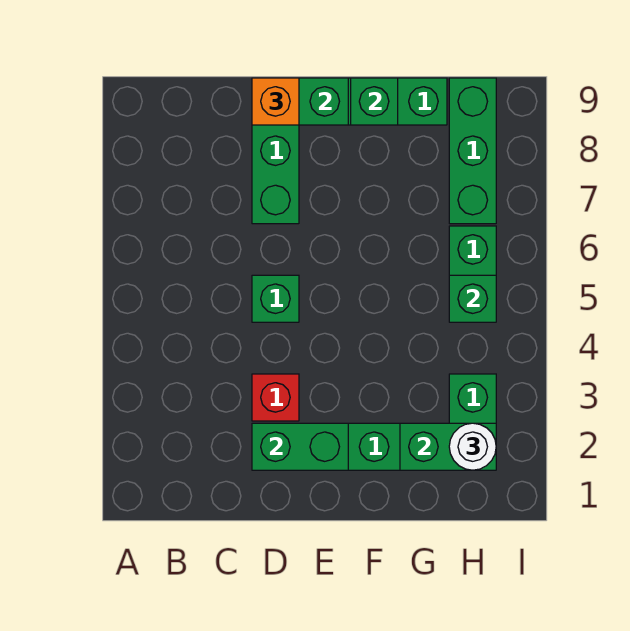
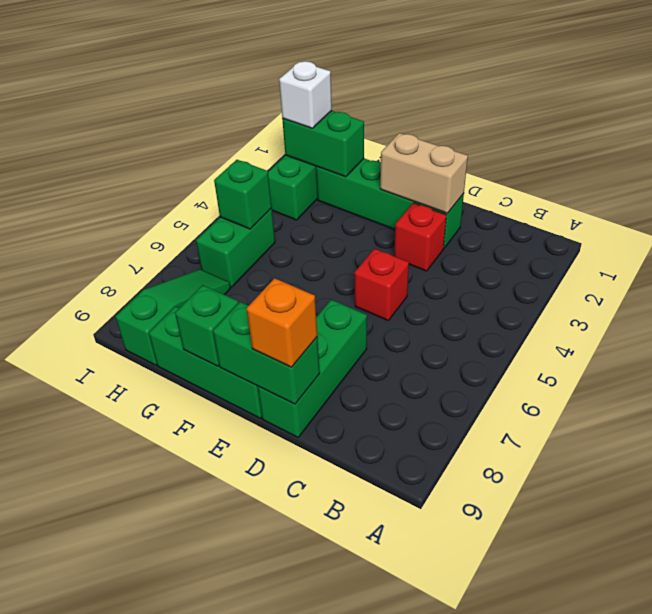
green brick D2:E2 level 2 -> tan brick D2:E2 level 2
green brick D5 level 1 -> red brick D5 level 1
white round brick H2 level 3 -> white brick H2 level 3
green brick H7:H9 level 1 -> green slope H7:H9 level 1 top 9

